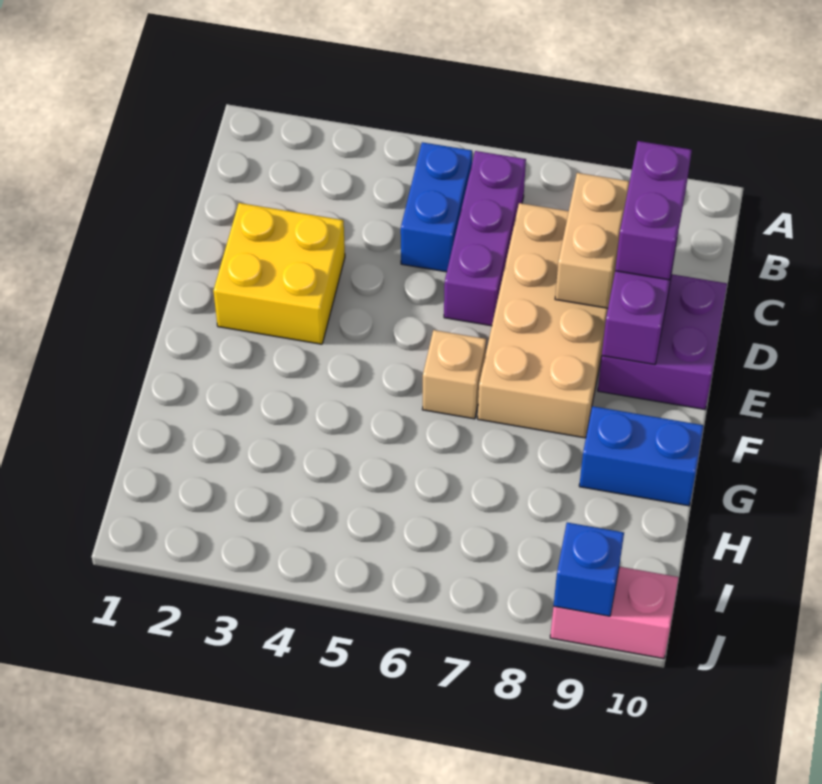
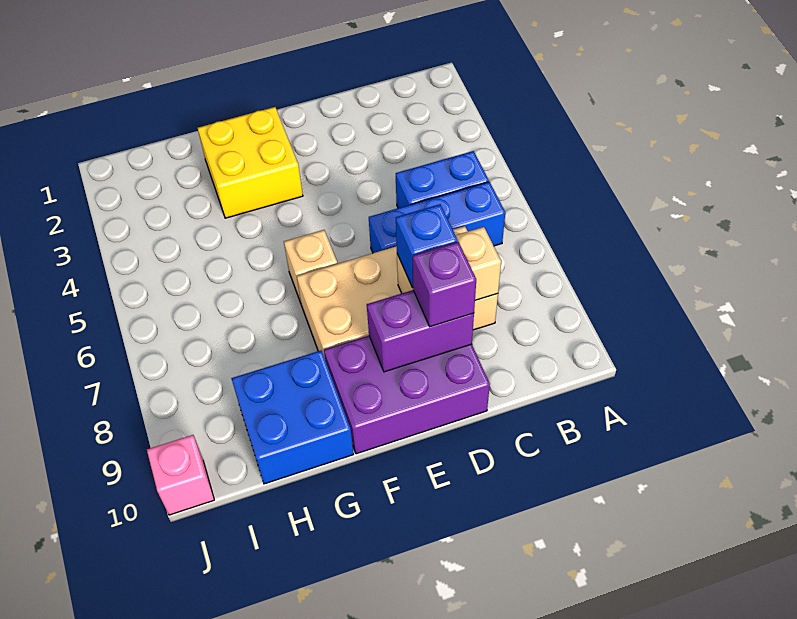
purple brick B6:D6 level 1 -> blue brick B6:D6 level 1
purple brick C9:D9 level 3 -> purple brick D9 level 3
yellow brick D2:E3 level 1 -> yellow brick F2:G3 level 1
purple brick D9:E10 level 1 -> purple brick D9:F10 level 1
blue brick G9:G10 level 1 -> blue brick G9:H10 level 1
pink brick J9:J10 level 1 -> pink brick J10 level 1
blue brick J9 level 2 -> blue brick D8 level 3

